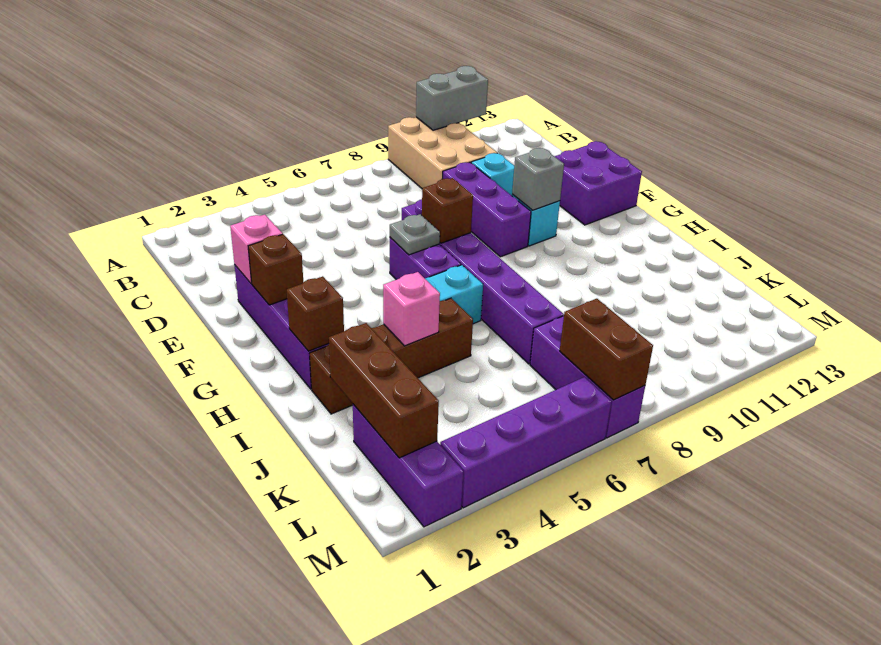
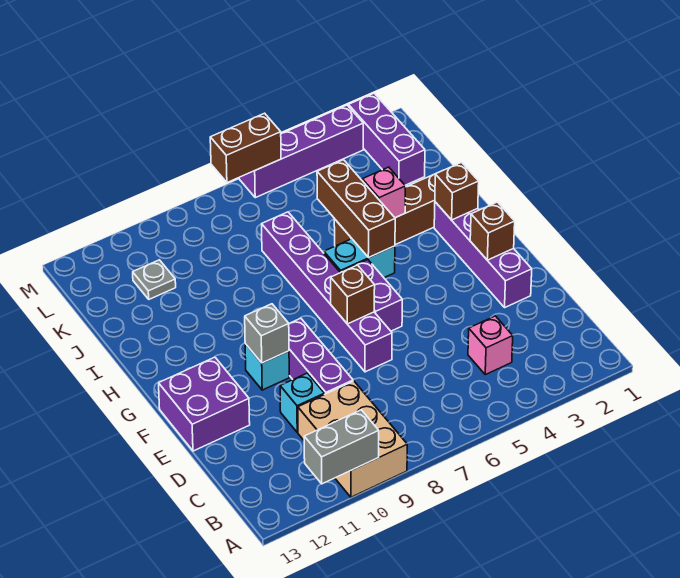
pink brick E2 level 2 -> pink brick C4 level 1
grey plate F6 level 2 -> grey plate K11 level 1
brown brick J2:L2 level 2 -> brown brick H5:J5 level 2
purple brick K7:M7 level 1 -> none
brown brick L7:M7 level 2 -> brown brick M6:M7 level 2

